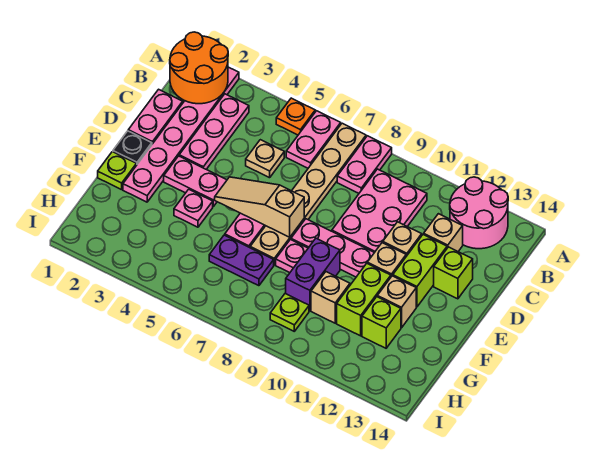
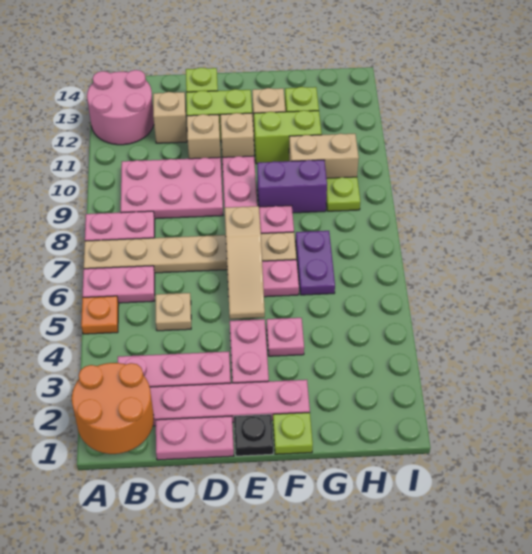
tan brick G10 level 1 -> tan brick G10:H10 level 1

